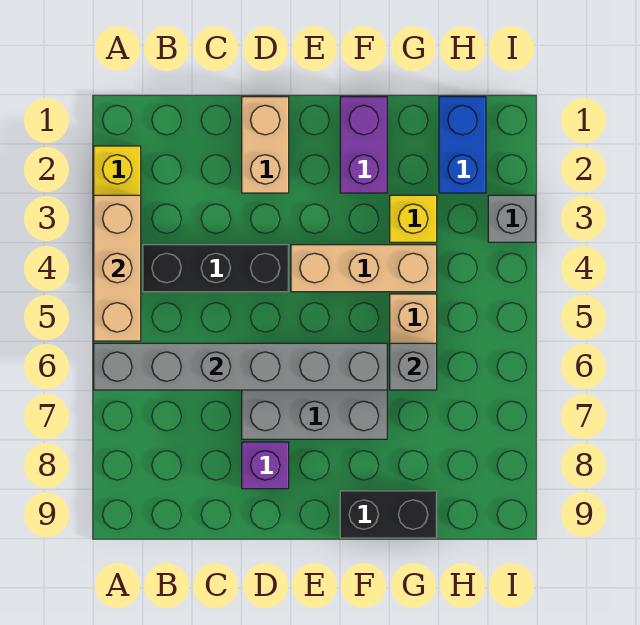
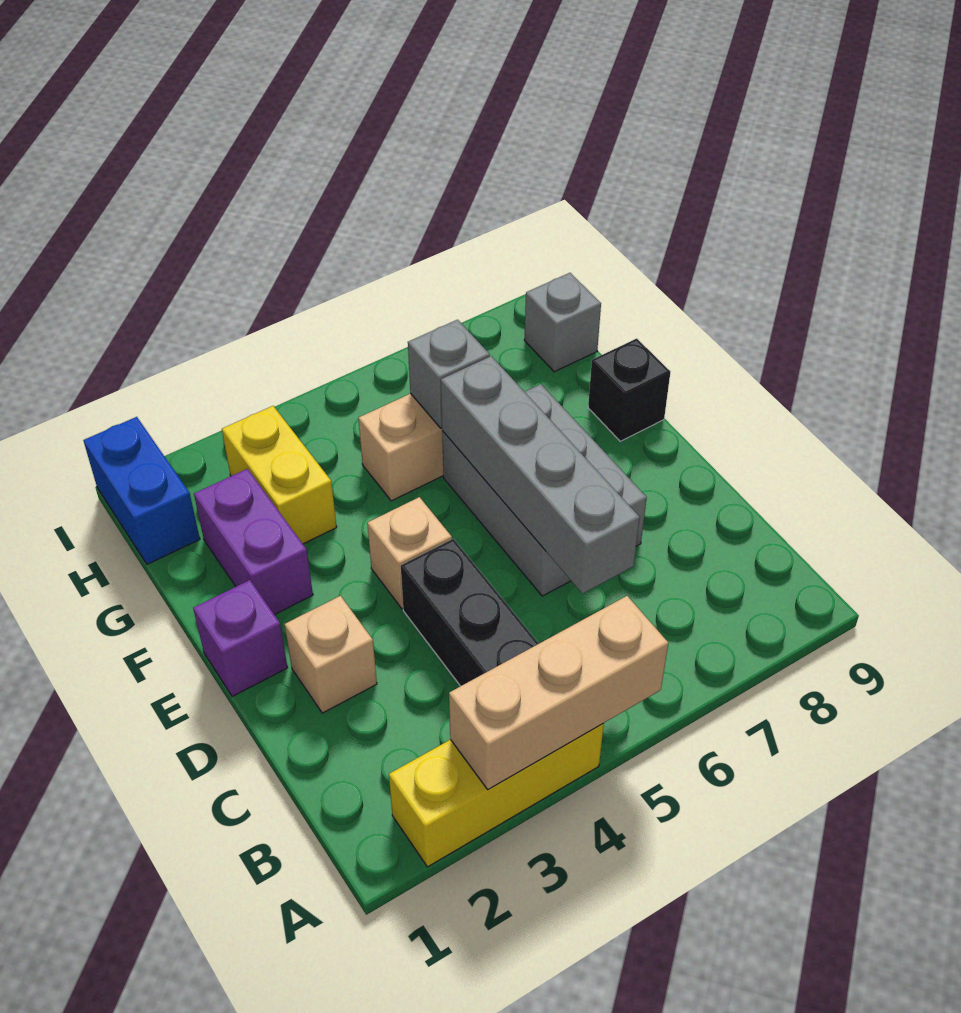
grey brick A6:F6 level 2 -> grey brick C6:F6 level 2
tan brick D1:D2 level 1 -> tan brick D2 level 1
purple brick D8 level 1 -> purple brick E1 level 1
tan brick E4:G4 level 1 -> tan brick E4 level 1
purple brick F1:F2 level 1 -> purple brick F2:G2 level 1
black brick F9:G9 level 1 -> black brick F9 level 1
yellow brick G3 level 1 -> yellow brick G3:H3 level 1
blue brick H1:H2 level 1 -> blue brick H1:I1 level 1
grey brick I3 level 1 -> grey brick H9 level 1

